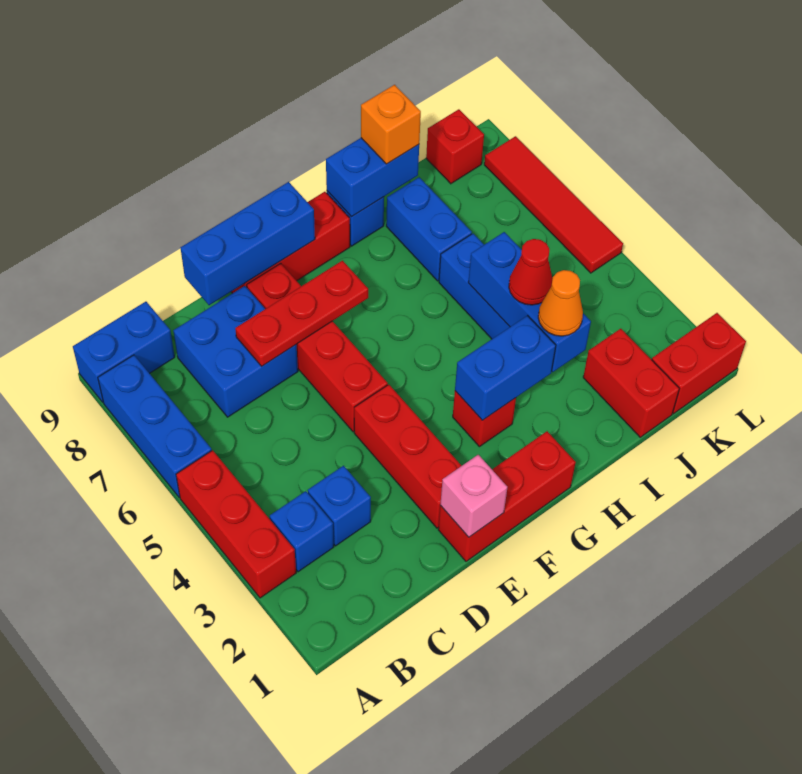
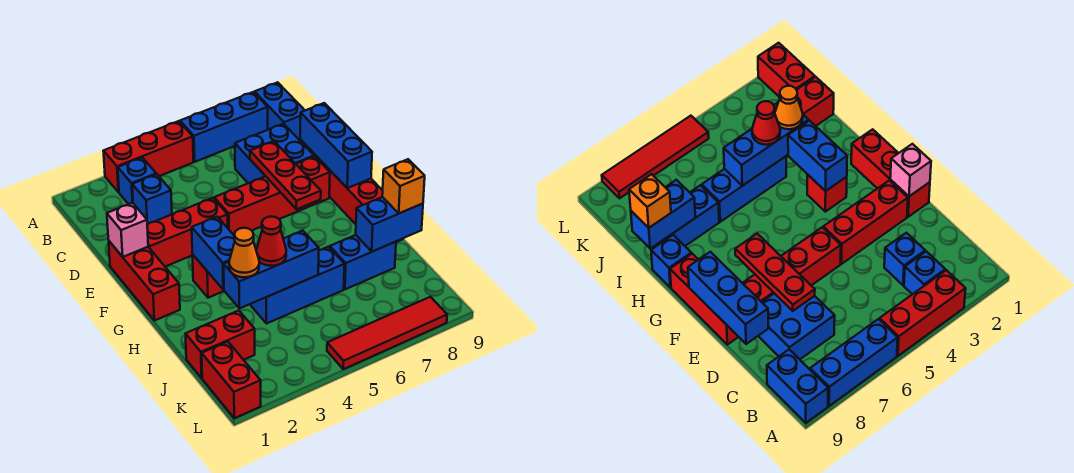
blue brick H9:I9 level 2 -> blue brick I8:I9 level 2
red brick K9 level 1 -> none

